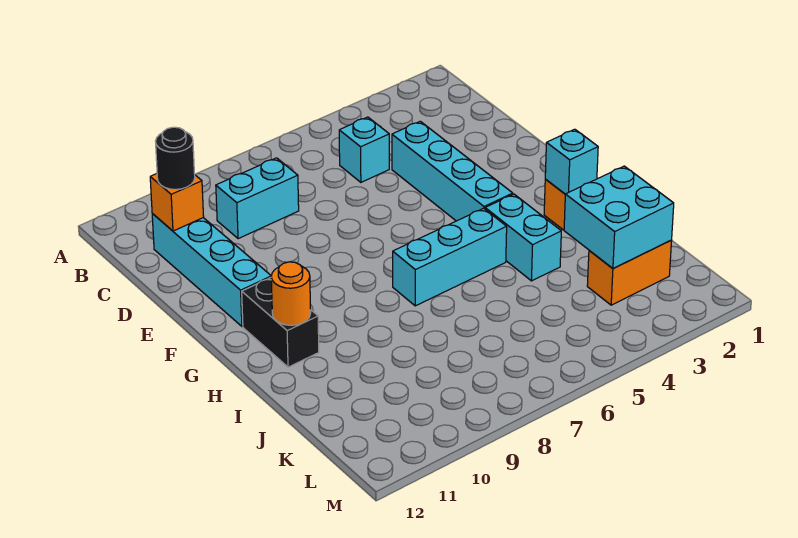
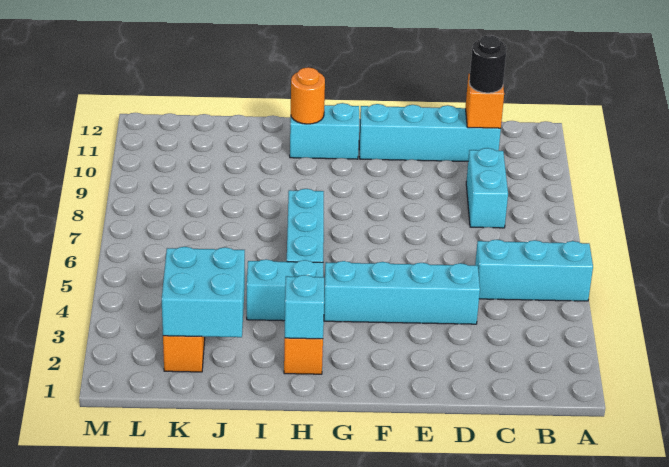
cyan brick C5 level 1 -> cyan brick A5:C5 level 1
black brick G11:H11 level 1 -> cyan brick G11:H11 level 1

